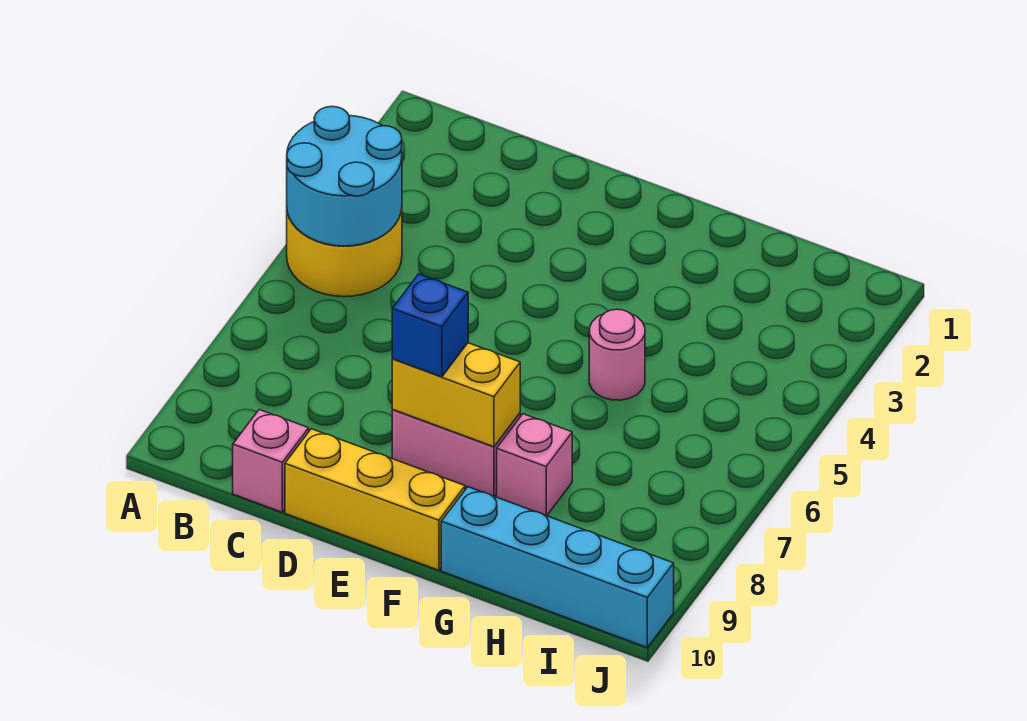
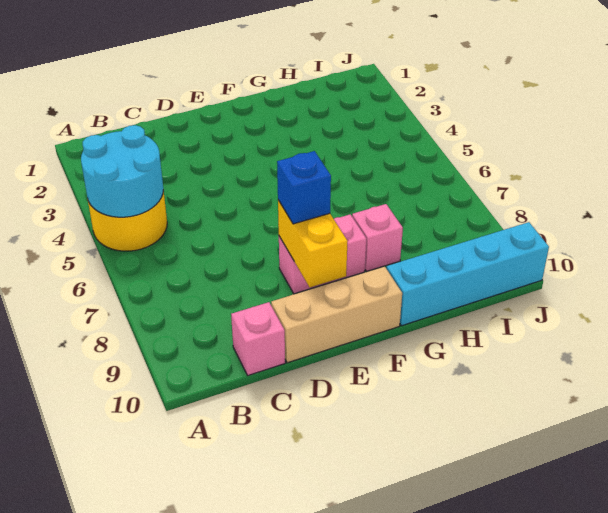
yellow brick D10:F10 level 1 -> tan brick D10:F10 level 1
yellow brick E8:F8 level 2 -> yellow brick E8:E9 level 2
pink round brick G5 level 1 -> none

